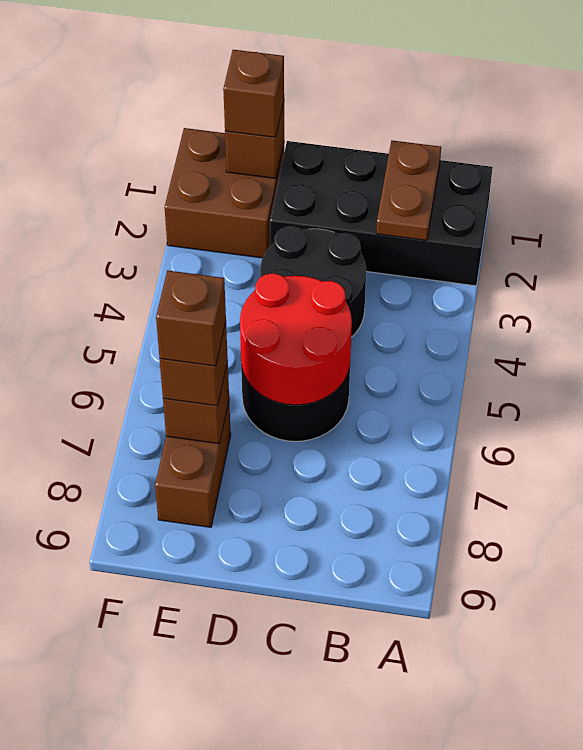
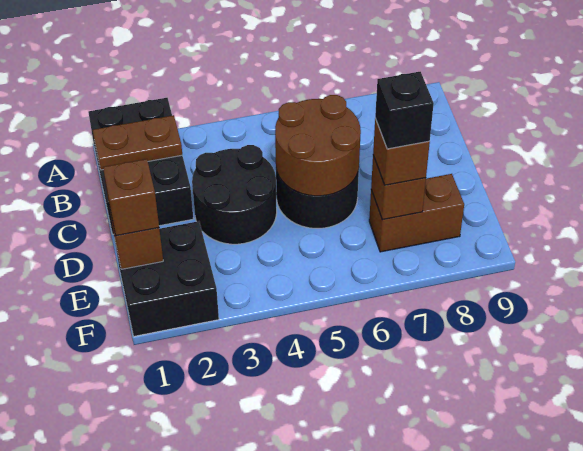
black brick A1:D2 level 1 -> black brick A1:C2 level 1
red round brick C5:D6 level 2 -> brown round brick C5:D6 level 2
brown brick E1:F2 level 1 -> black brick E1:F2 level 1
brown brick E7 level 4 -> black brick E7 level 4

